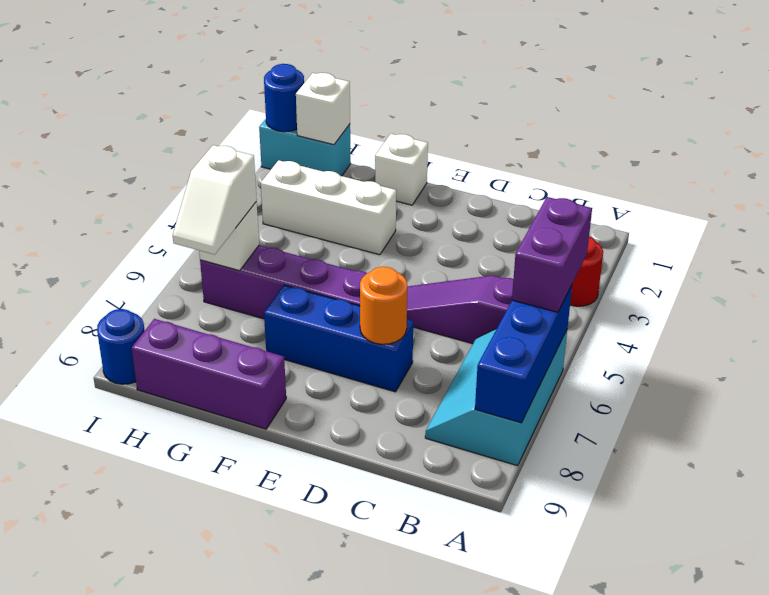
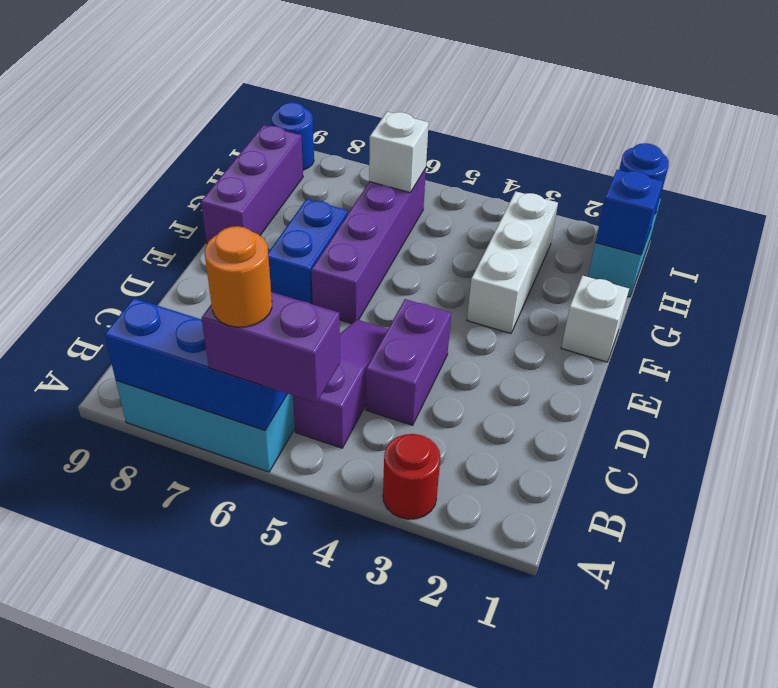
none -> purple brick C4:D4 level 1
blue brick D7:F7 level 1 -> blue brick E7:F7 level 1
orange round brick D7 level 2 -> orange round brick A6 level 4
white brick H1 level 2 -> blue brick H1 level 2
white slope H6:H7 level 3 top 6 -> none

